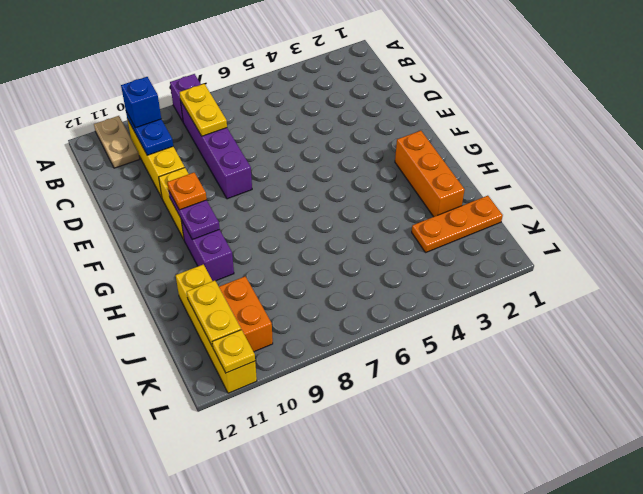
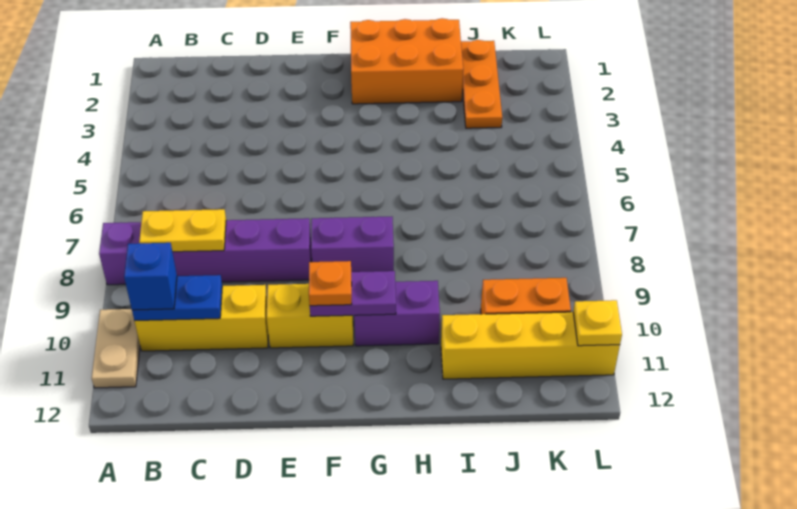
tan plate A11:B11 level 1 -> tan plate A10:A11 level 1
none -> purple brick F8:G8 level 1
orange brick G2:I2 level 1 -> orange brick G1:I2 level 1
yellow plate J11:K11 level 2 -> none

